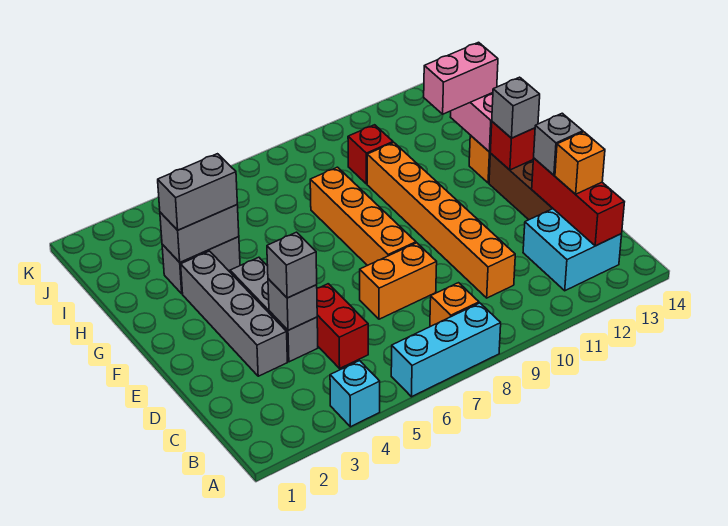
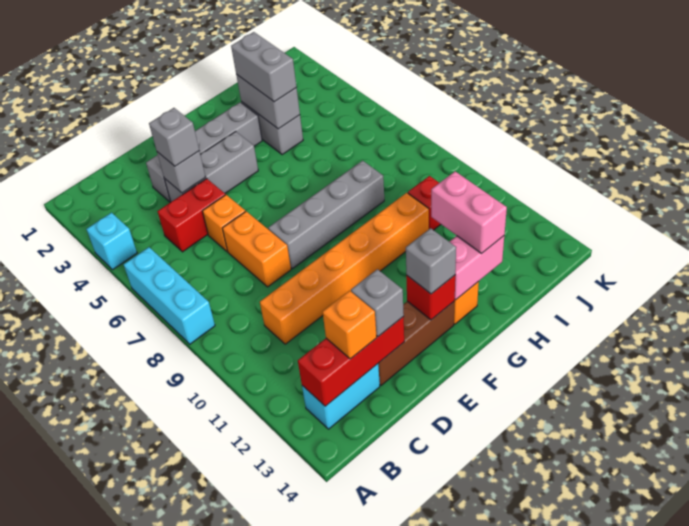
orange brick B8 level 1 -> orange brick D6 level 1
cyan brick B12:C13 level 1 -> cyan brick B13:C13 level 1
orange brick E8:H8 level 1 -> grey brick E8:H8 level 1

